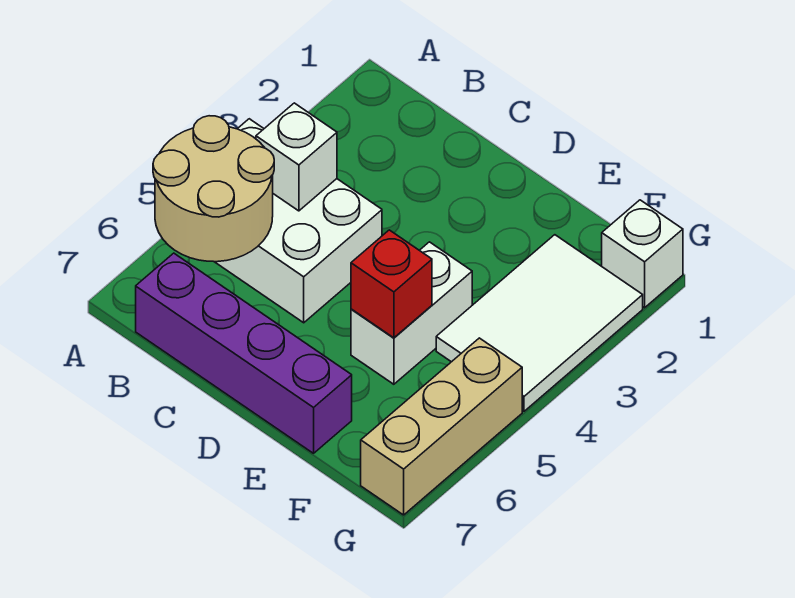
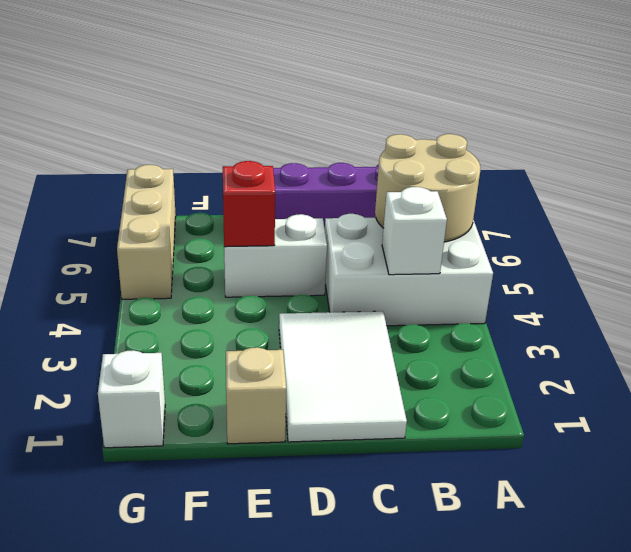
none -> tan brick E1 level 1
white brick E4:E5 level 1 -> white brick D5:E5 level 1
white tile F2:G4 level 1 -> white tile C1:D3 level 1

